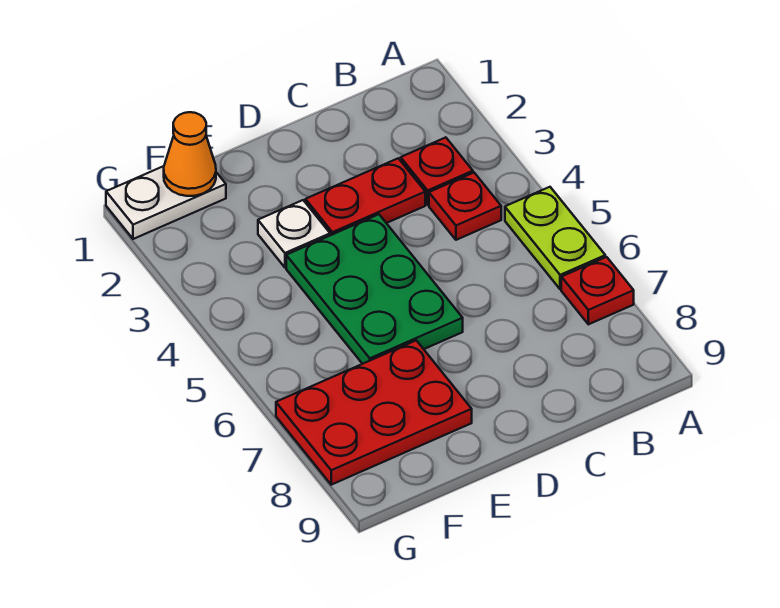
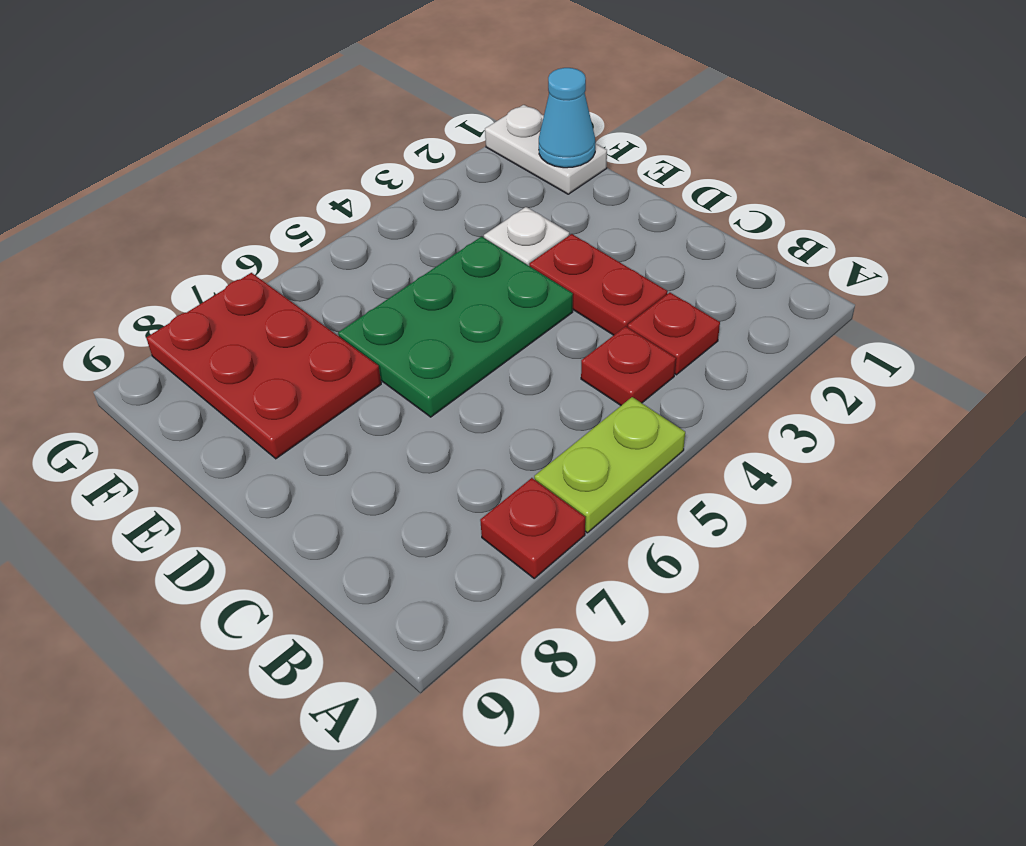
orange cone F1 level 2 -> cyan cone F1 level 2

